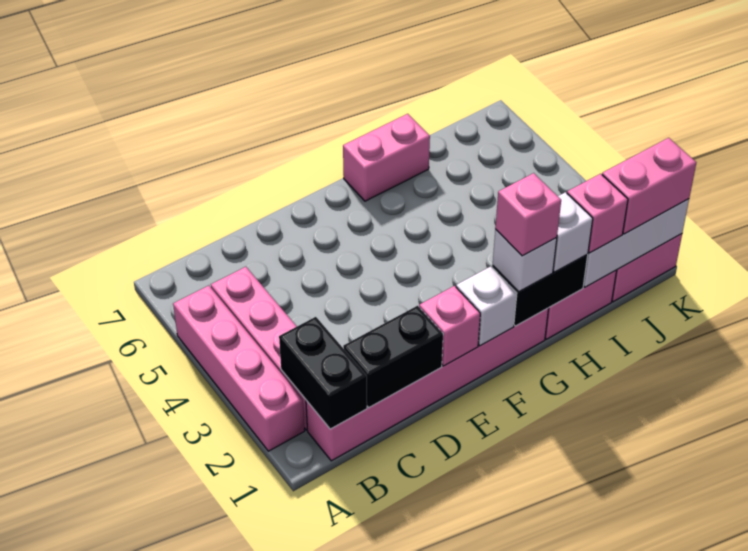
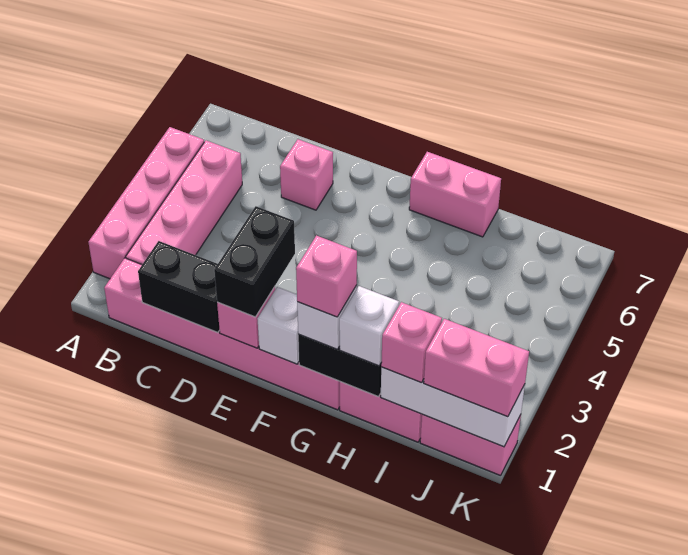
black brick B1:B2 level 2 -> black brick E1:E2 level 3
none -> pink brick D6 level 1

